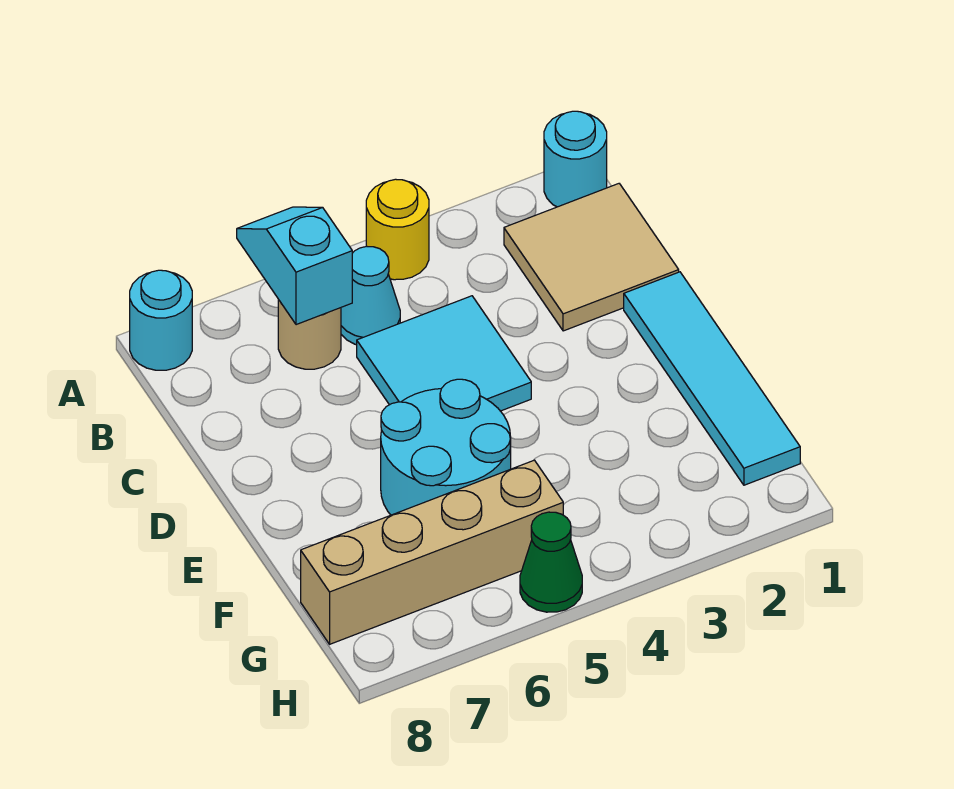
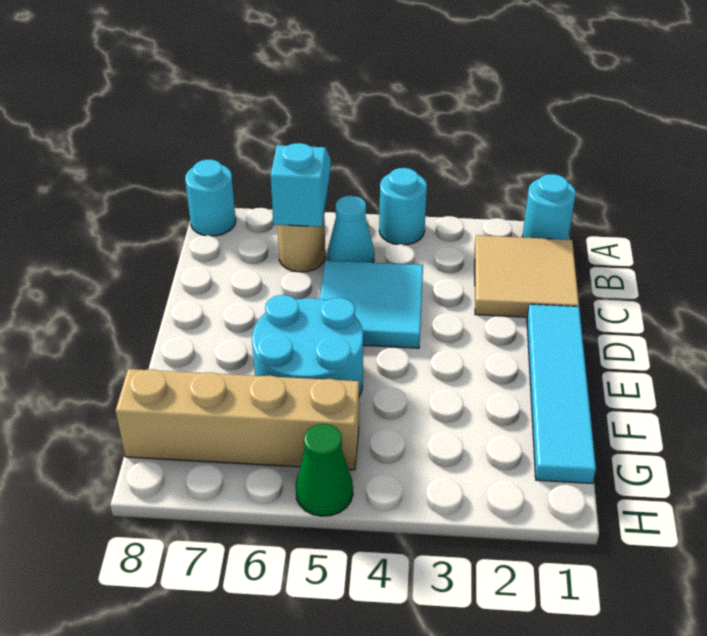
yellow round brick A4 level 1 -> cyan round brick A4 level 1

